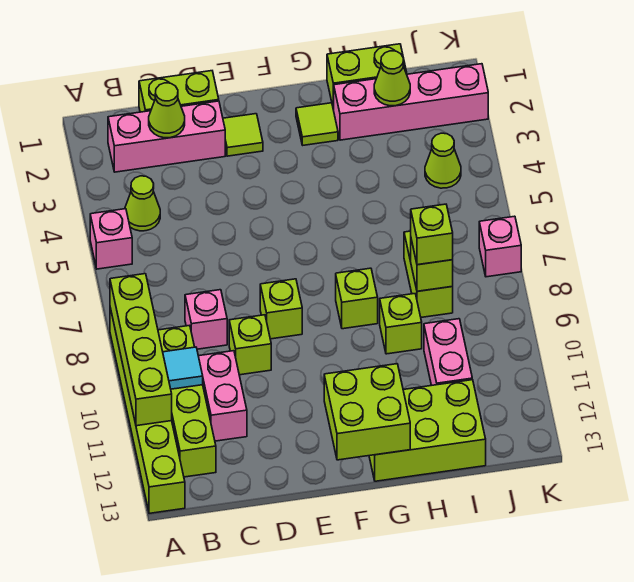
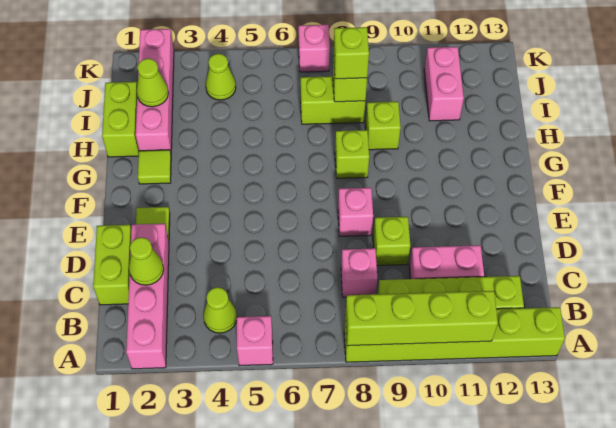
pink brick B2:D2 level 1 -> pink brick A2:D2 level 1
cyan tile B10 level 2 -> none
lime brick E8 level 1 -> pink brick E8 level 1
lime brick F12:G13 level 2 -> none
lime brick G12:I13 level 1 -> none
pink brick I10:I11 level 1 -> pink brick I11:J11 level 1

